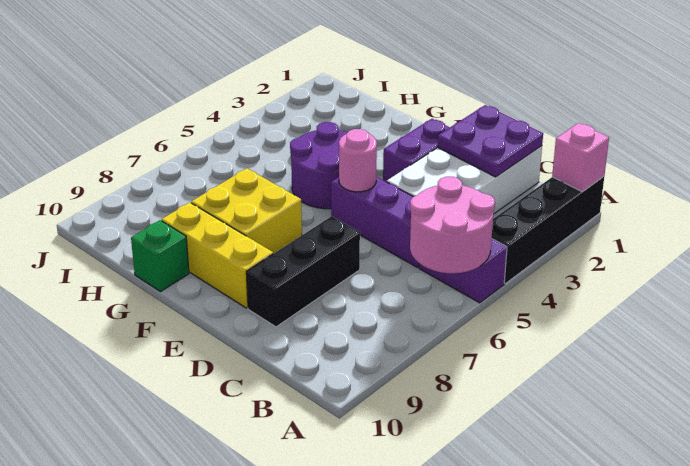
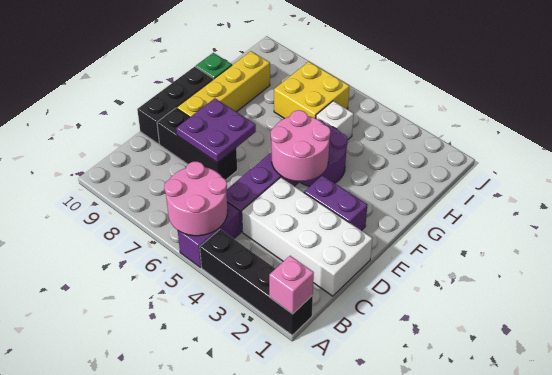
purple plate C1:D2 level 2 -> purple plate D7:E8 level 2
none -> black brick D10:F10 level 1
pink round brick E5 level 2 -> pink round brick E4:F5 level 2
yellow brick E9:G9 level 1 -> yellow brick E9:H9 level 1
yellow brick F7:G8 level 1 -> yellow brick H6:I7 level 1
none -> white brick H5 level 1

